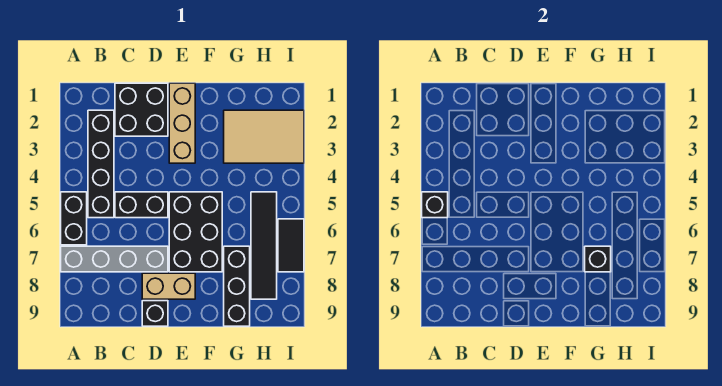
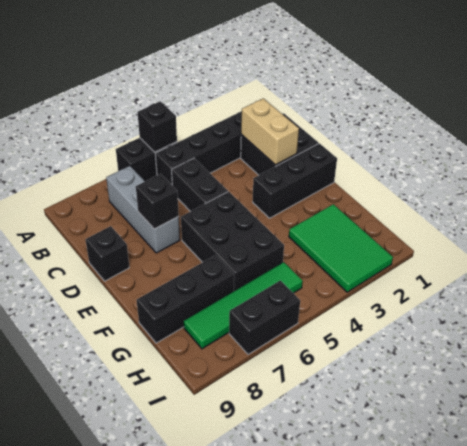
grey brick A7:D7 level 1 -> grey brick B7:D7 level 1
tan brick D8:E8 level 1 -> tan brick C2:D2 level 2
tan brick E1:E3 level 1 -> black brick E1:E3 level 1
black brick E5:F7 level 1 -> black brick E5:G6 level 1
tan tile G2:I3 level 1 -> green tile G2:I3 level 1
black brick G7 level 2 -> black brick D7 level 2
black tile H5:H8 level 1 -> green tile H5:H8 level 1
black tile I6:I7 level 1 -> black brick I6:I7 level 1

